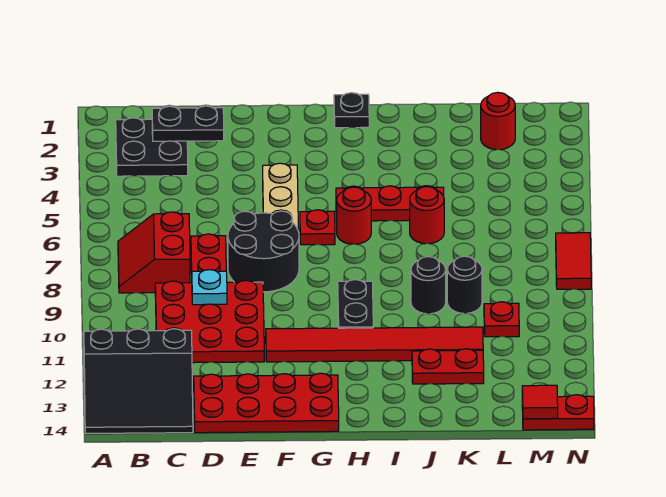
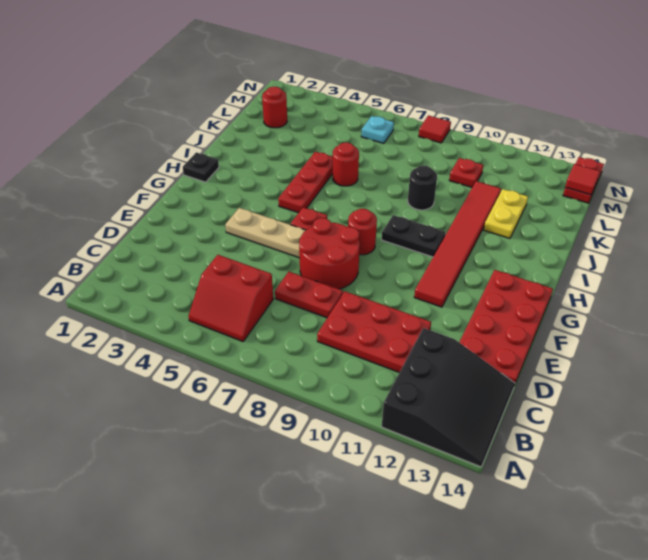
black plate B2:C3 level 1 -> none
red slope B7:C8 level 1 top C -> red slope B5:C6 level 1 top C
black plate C2:D2 level 2 -> none
red plate C9:E11 level 1 -> red plate C9:D11 level 1
cyan plate D9 level 2 -> cyan plate M6 level 1
black round brick E7:F8 level 1 -> red round brick E7:F8 level 1
red round brick H6 level 1 -> red round brick G8 level 1
red plate J12:K12 level 1 -> yellow plate J12:K12 level 1
black round brick K9 level 1 -> none
red tile N7:N8 level 1 -> red tile N8 level 1

